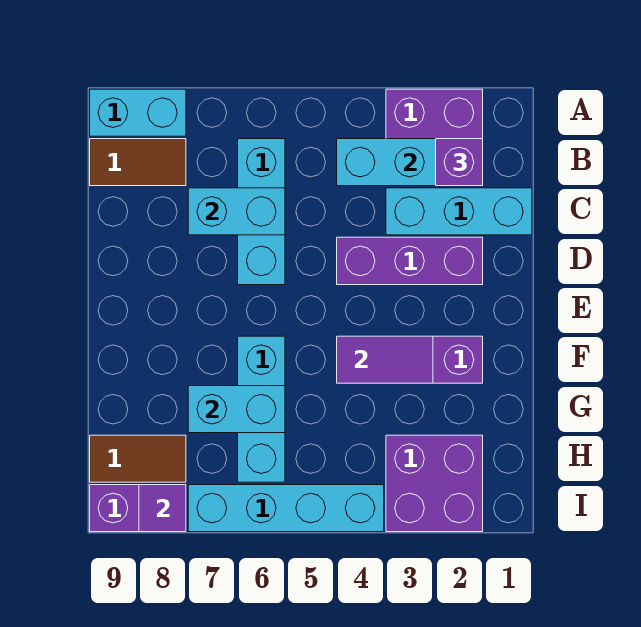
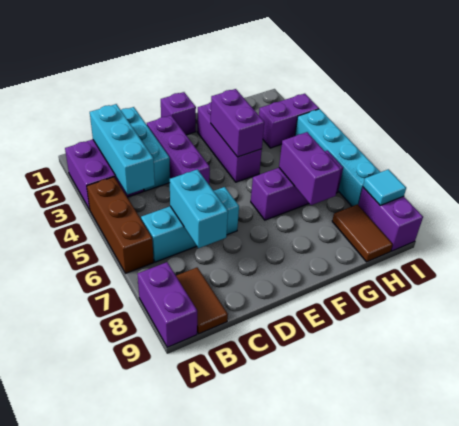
none -> brown brick A4:A6 level 1
cyan brick A8:A9 level 1 -> purple brick A8:A9 level 1
purple brick B2 level 3 -> purple brick E1 level 1
purple tile F3:F4 level 2 -> purple brick F3:F4 level 2
cyan brick F6:H6 level 1 -> purple brick F6:H6 level 1
cyan brick G6:G7 level 2 -> purple brick G6:G7 level 2
purple brick H2:I3 level 1 -> purple brick H3:I3 level 1
purple tile I8 level 2 -> cyan tile I8 level 2

